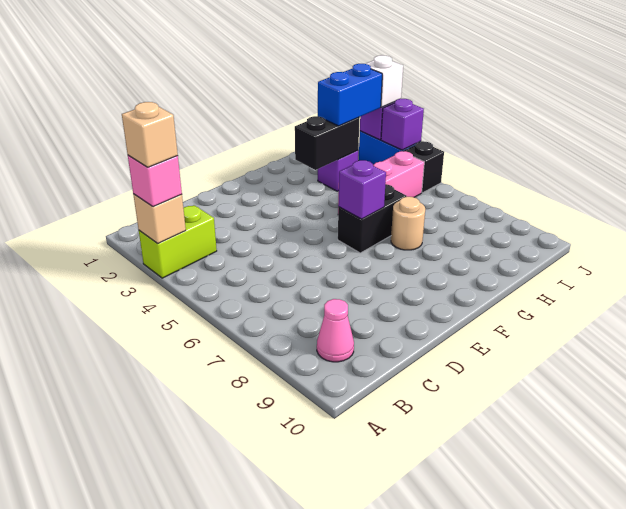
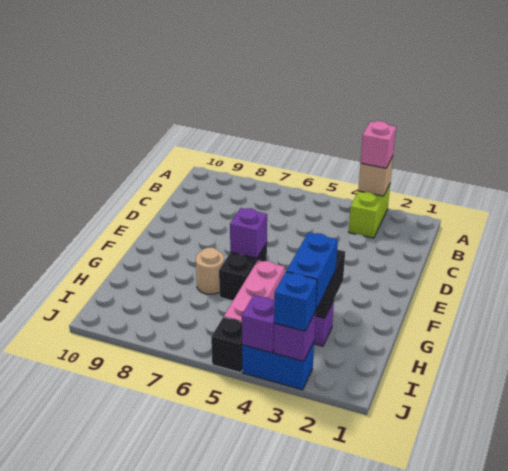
tan brick A3 level 4 -> none
pink cone B9 level 1 -> none
white brick J3 level 3 -> blue brick J3 level 3

